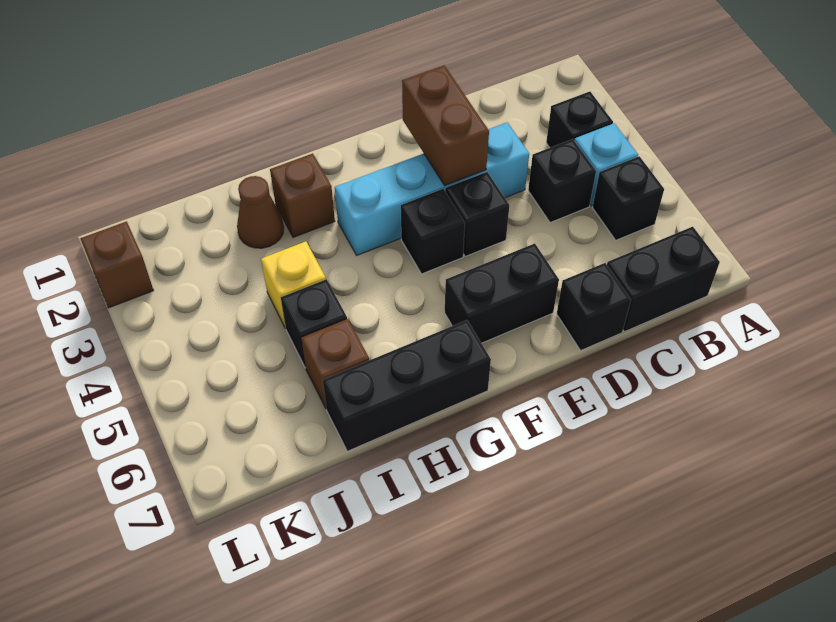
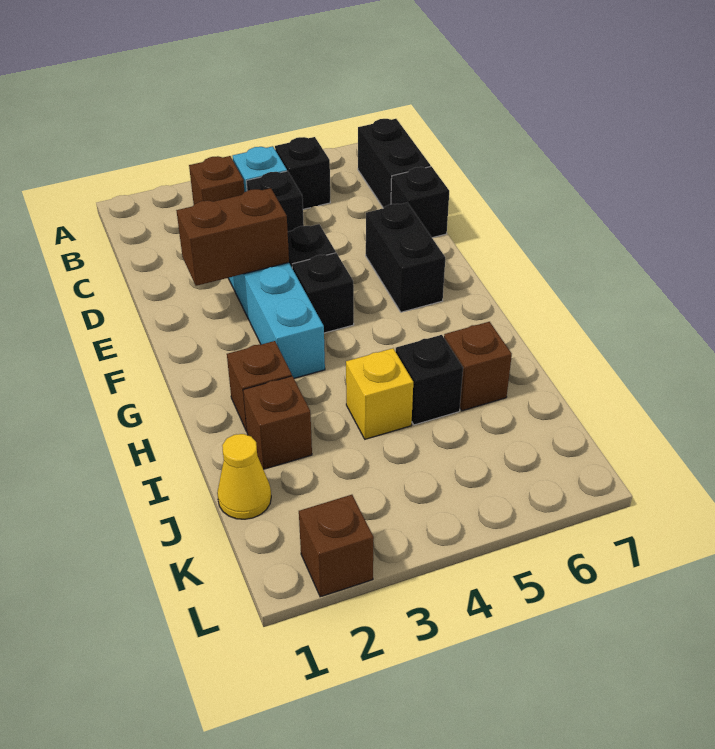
black brick B3 level 1 -> brown brick B3 level 1
black brick G7:I7 level 1 -> none
brown cone I2 level 1 -> brown brick I2 level 1
none -> yellow cone J1 level 1

